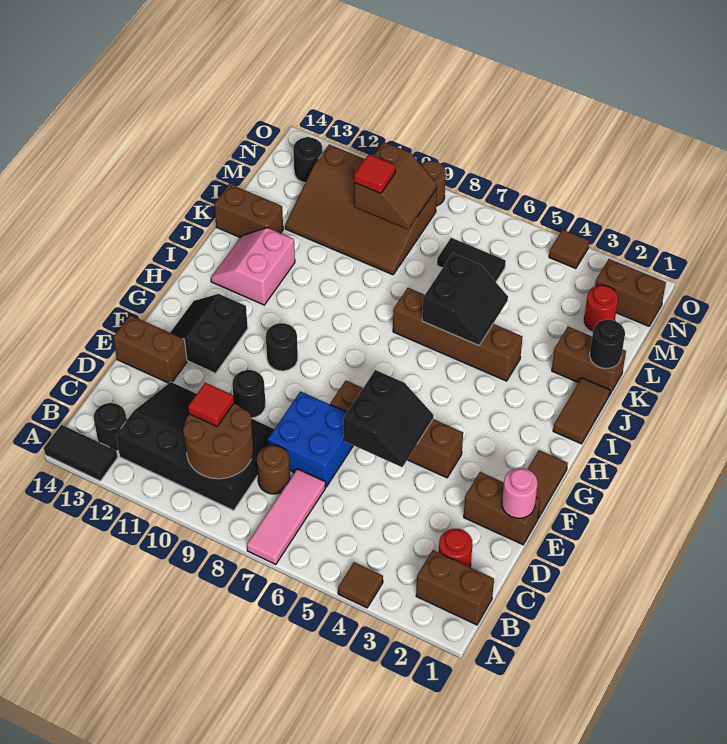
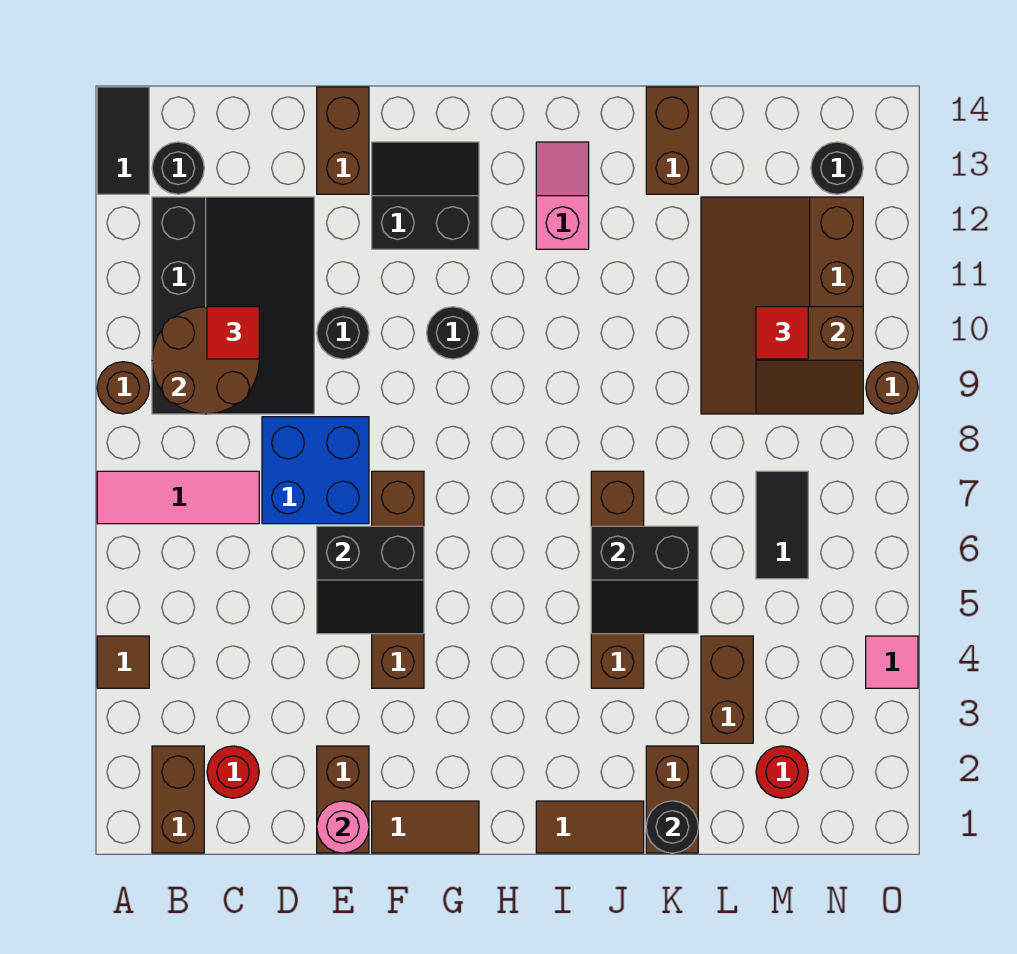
brown round brick C8 level 1 -> brown round brick A9 level 1
pink slope I12:J13 level 1 top 12 -> pink slope I12:I13 level 1 top 12
brown brick N1:N2 level 1 -> brown brick L3:L4 level 1
brown tile O4 level 1 -> pink tile O4 level 1

